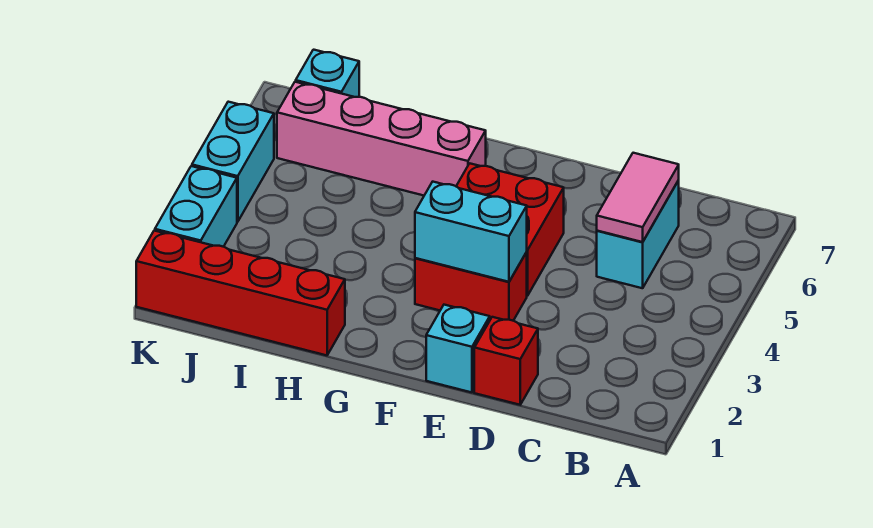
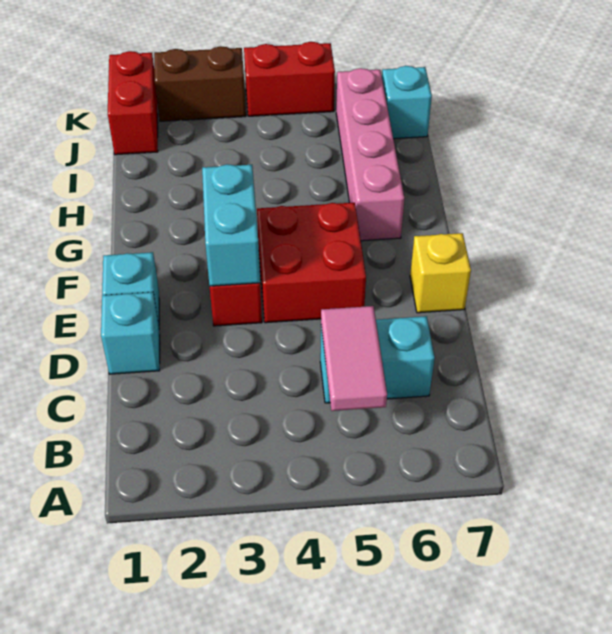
pink tile C5:C6 level 2 -> pink tile B5:C5 level 2
red brick D1 level 1 -> cyan brick D1 level 1
none -> yellow brick E7 level 1
red brick H1:K1 level 1 -> red brick J1:K1 level 1
cyan brick K2:K3 level 1 -> brown brick K2:K3 level 1
cyan brick K4:K5 level 1 -> red brick K4:K5 level 1

